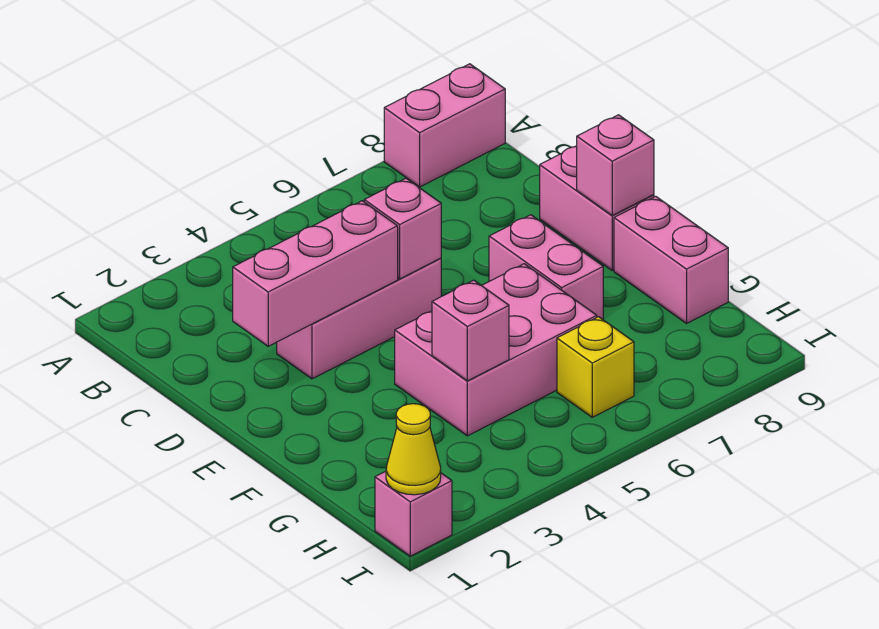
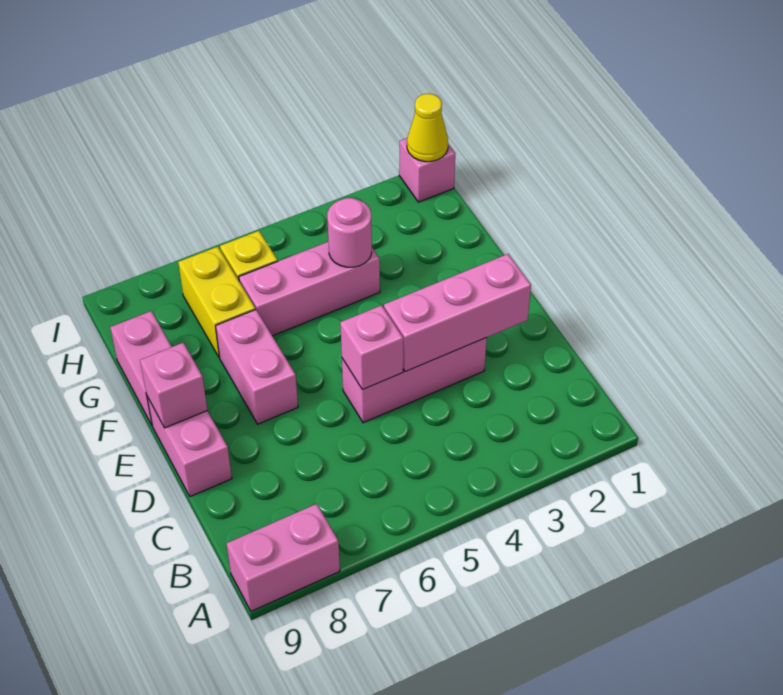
pink brick F4:G6 level 1 -> pink brick G4:G6 level 1
pink brick G4 level 2 -> pink round brick G4 level 2
none -> yellow brick G7:H7 level 1

